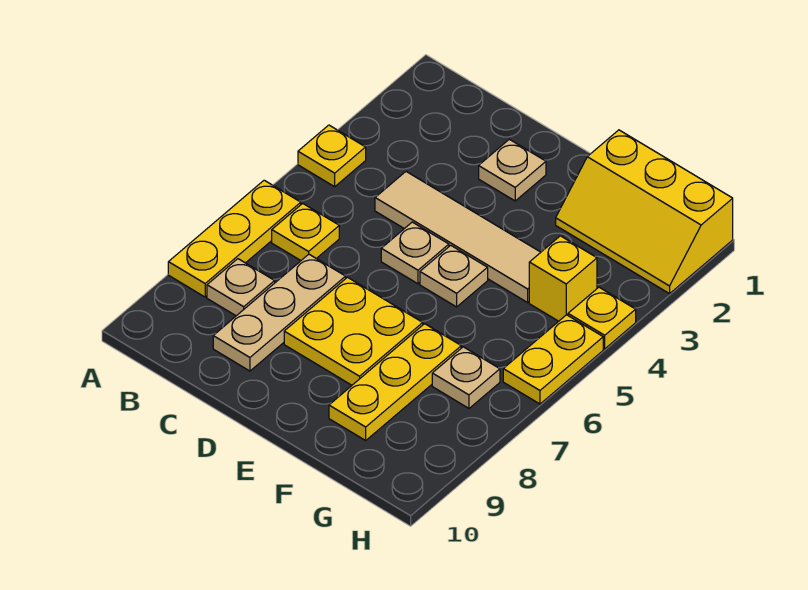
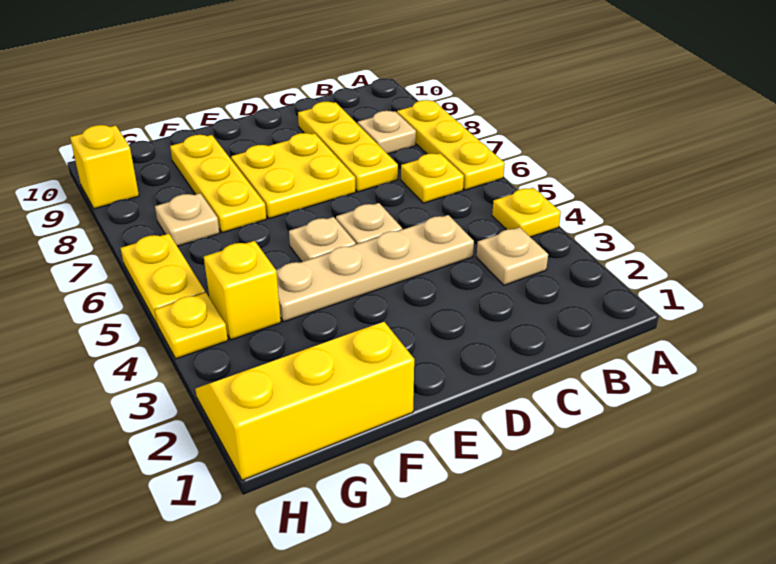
tan tile C4:F4 level 1 -> tan plate C4:F4 level 1
tan plate C7:C9 level 1 -> yellow plate C7:C9 level 1
tan plate D2 level 1 -> tan plate B3 level 1
none -> yellow brick H9 level 1

